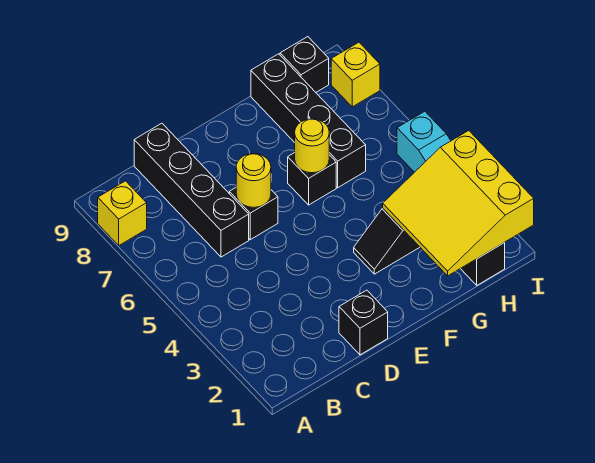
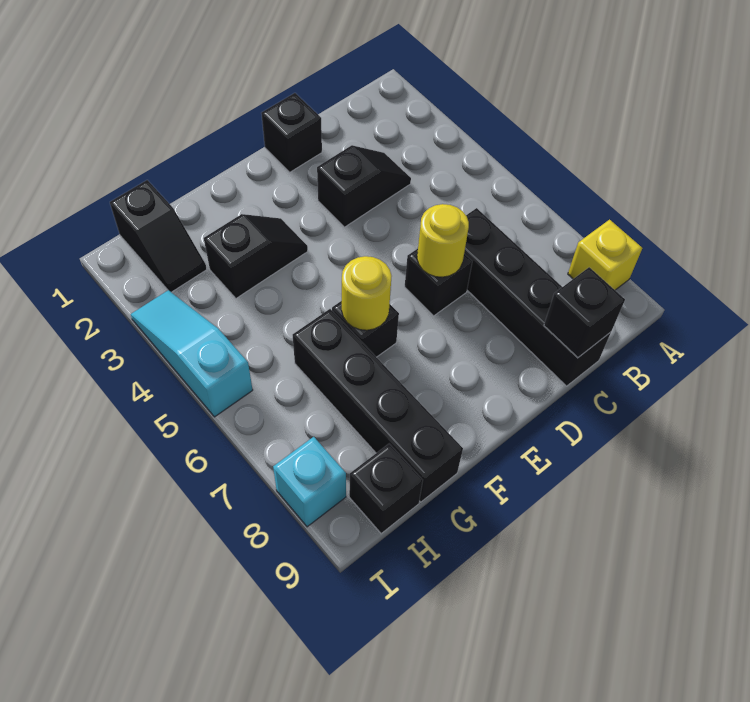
none -> black slope C3:D3 level 1 top D
none -> black brick C9 level 2
yellow slope G1:I3 level 2 top I -> none
yellow brick I8 level 1 -> cyan brick I8 level 1

